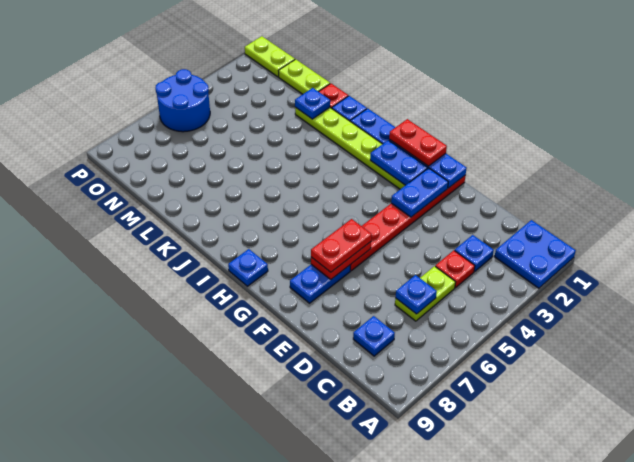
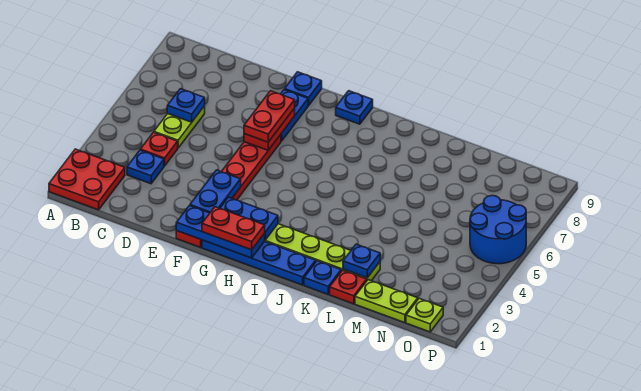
blue plate A1:B2 level 1 -> red plate A1:B2 level 1
blue plate C8 level 1 -> blue plate F9 level 1
lime plate O1:P1 level 1 -> lime plate O1 level 1

